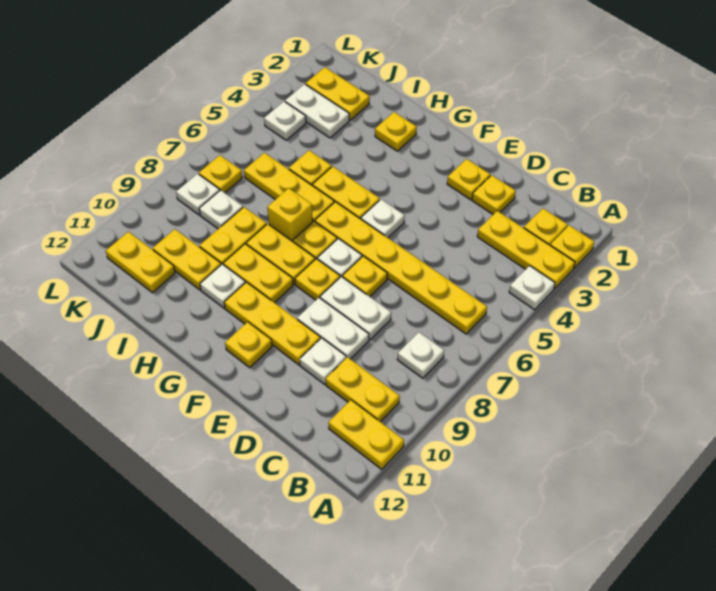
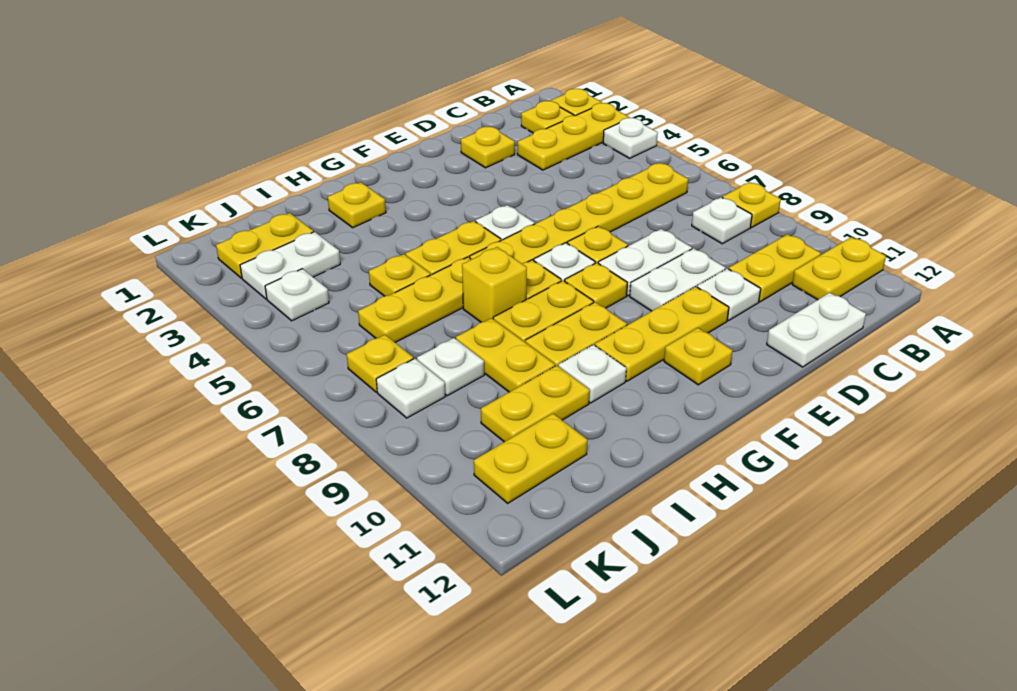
none -> white plate C12:D12 level 1
yellow plate E2 level 1 -> yellow plate A8 level 1

